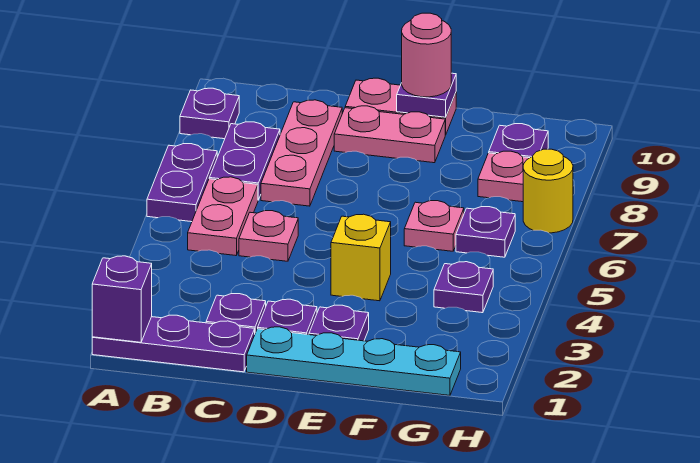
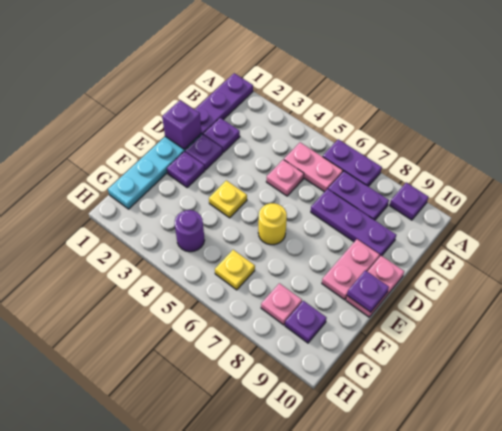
purple brick A1 level 2 -> purple brick D1 level 2
pink plate C7:C9 level 1 -> purple plate C7:C9 level 1
yellow brick E4 level 1 -> yellow plate E4 level 1
pink round brick E10 level 3 -> none
pink plate F6 level 1 -> none
purple plate G4 level 1 -> purple round brick G4 level 1
purple plate G6 level 1 -> yellow plate G6 level 1
yellow round brick H7 level 1 -> yellow round brick E6 level 1

